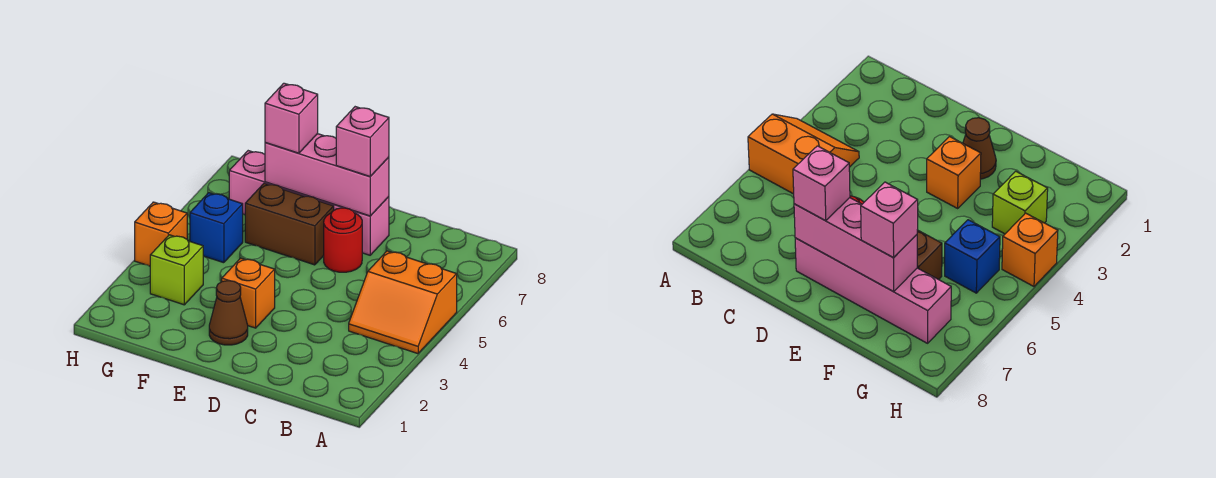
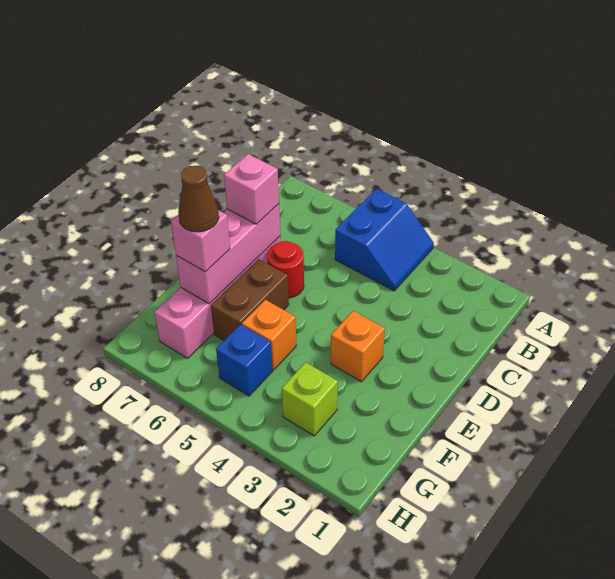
orange slope A4:B5 level 1 top 5 -> blue slope A4:B5 level 1 top 5
brown cone E2 level 1 -> brown cone F7 level 4
orange brick H4 level 1 -> orange brick F5 level 1

